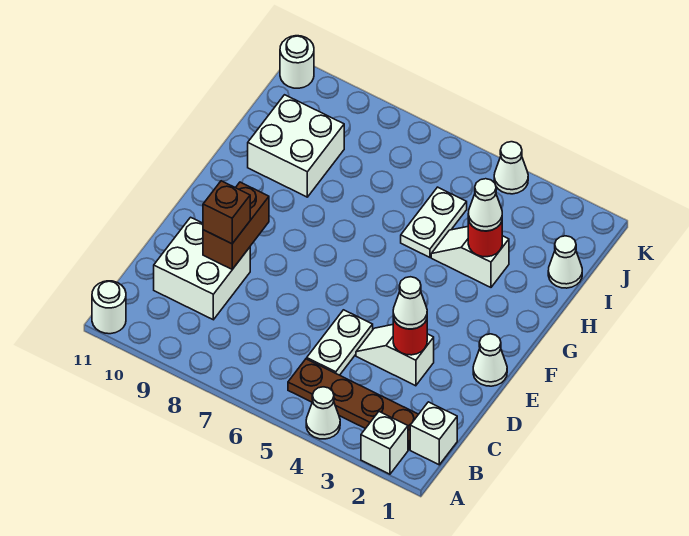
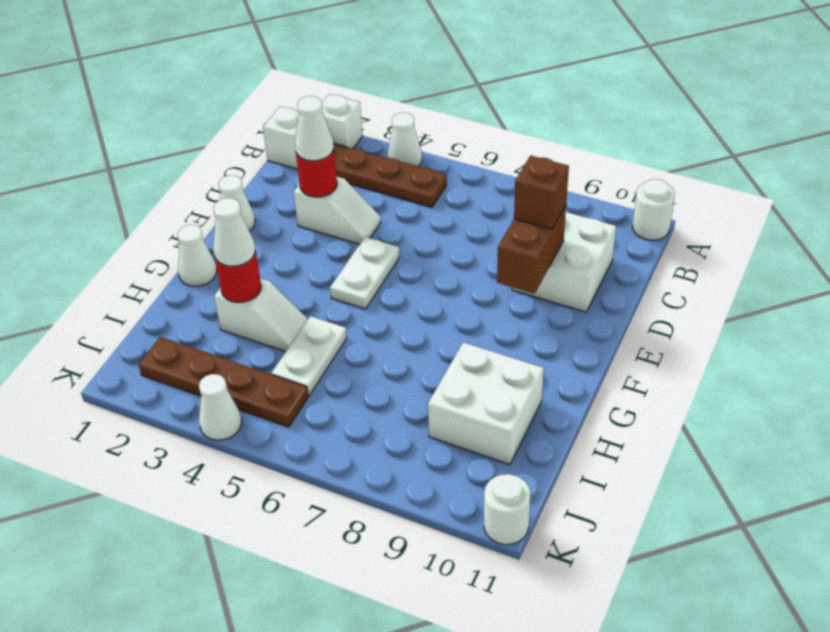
white plate C5:D5 level 1 -> white plate E5:F5 level 1
white cone I1 level 1 -> white cone G1 level 1
none -> brown plate J2:J5 level 1

